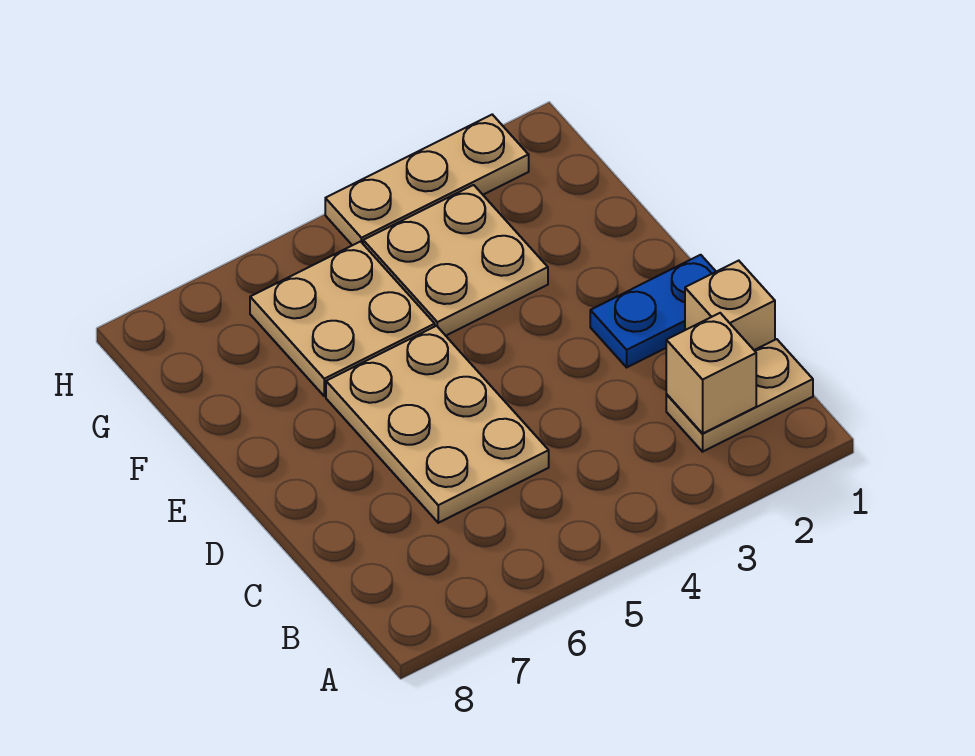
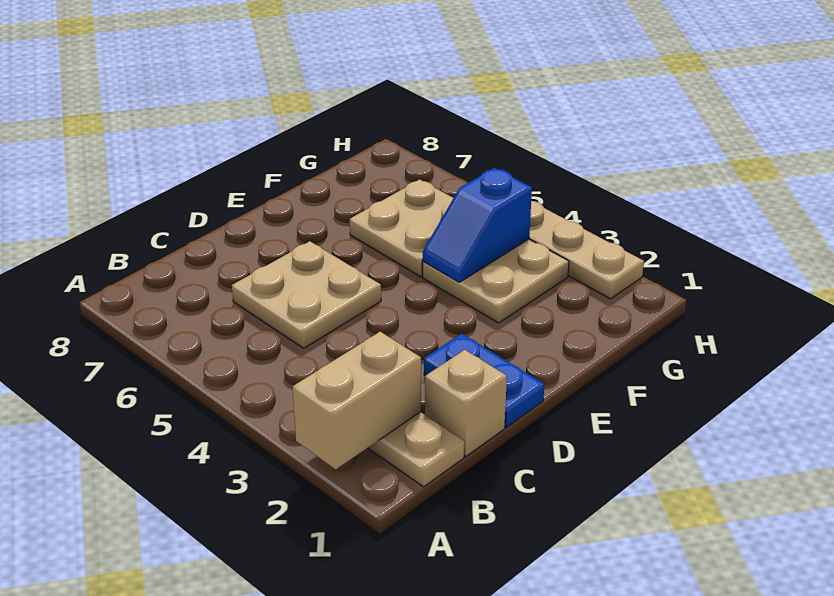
tan brick B2 level 2 -> tan brick A2:B2 level 2
tan plate C5:E6 level 1 -> tan plate C5:D6 level 1
none -> blue slope F4:G4 level 2 top G

